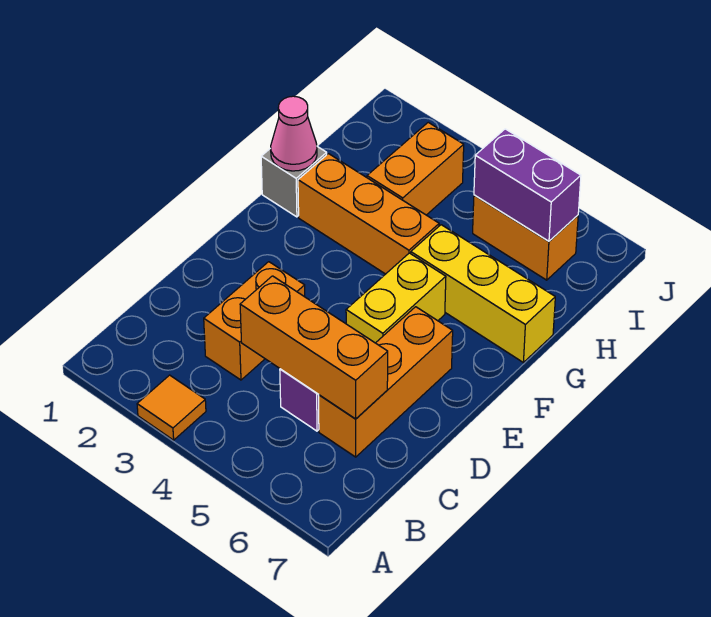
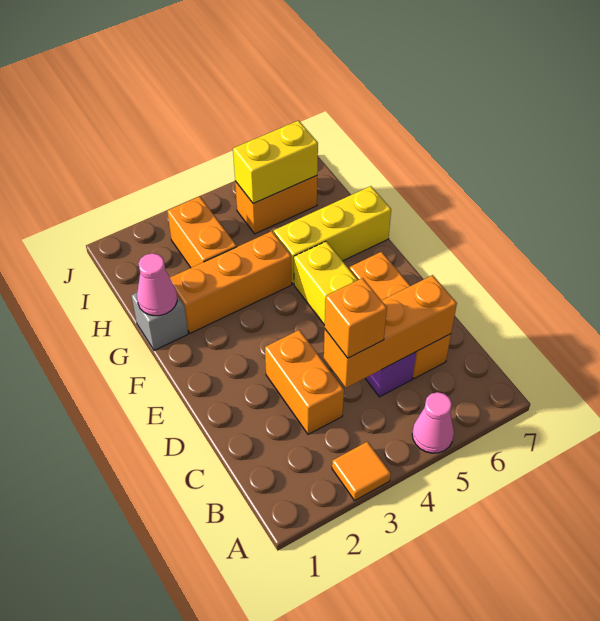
none -> pink cone A5 level 1
none -> orange brick C4 level 3
purple brick I5:I6 level 2 -> yellow brick I5:I6 level 2

